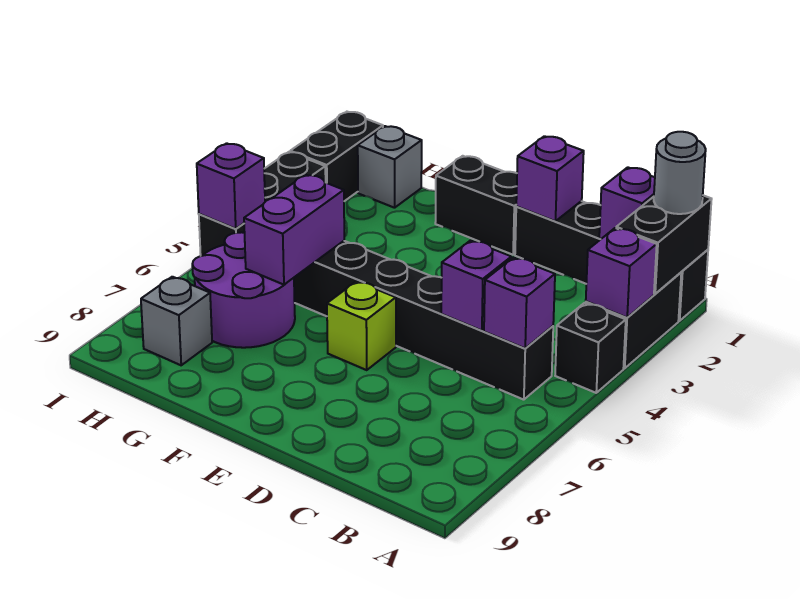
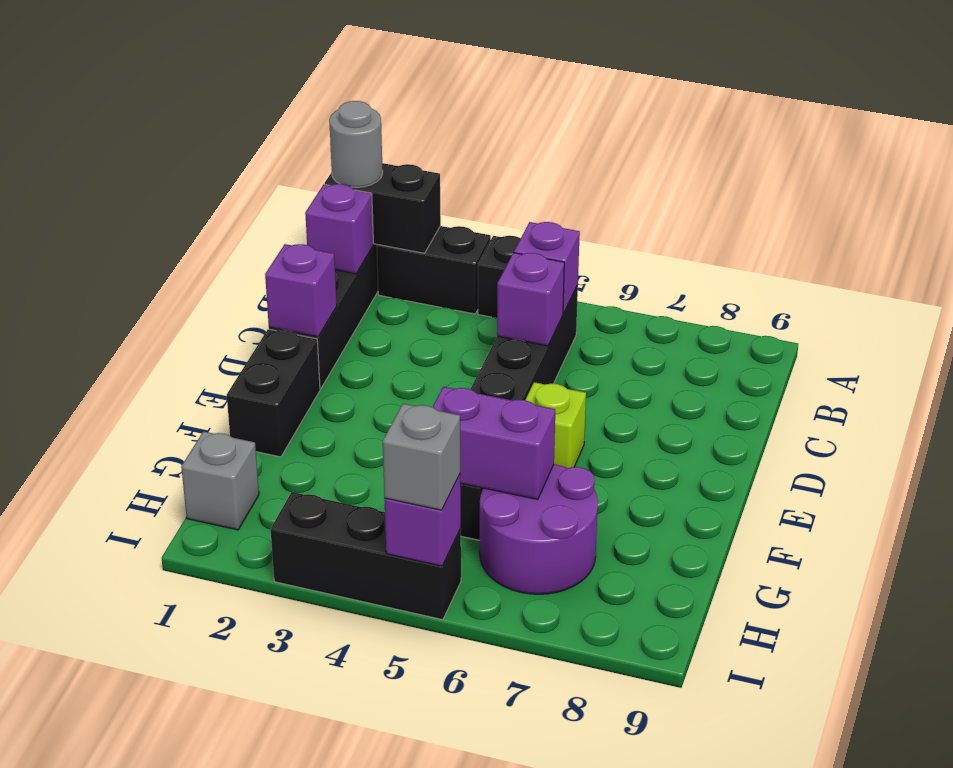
purple brick A3 level 2 -> none
grey brick H8 level 1 -> grey brick I5 level 3
black brick I1:I2 level 1 -> none

